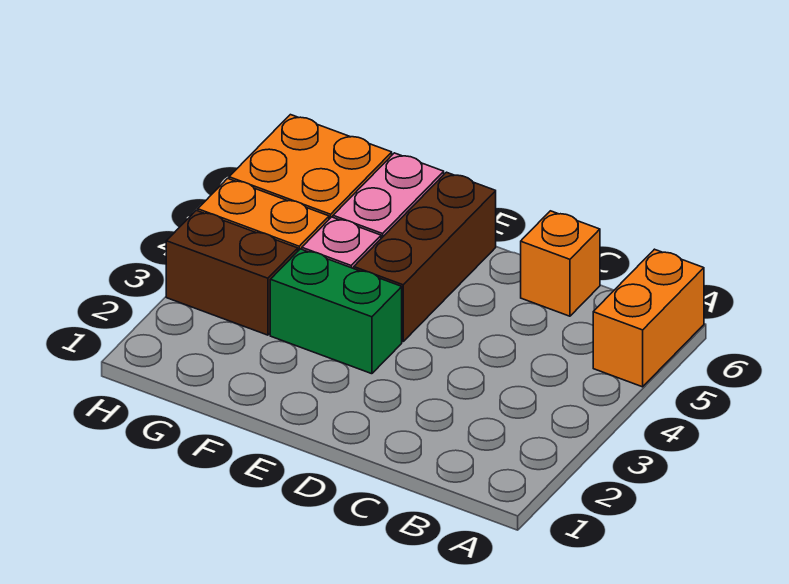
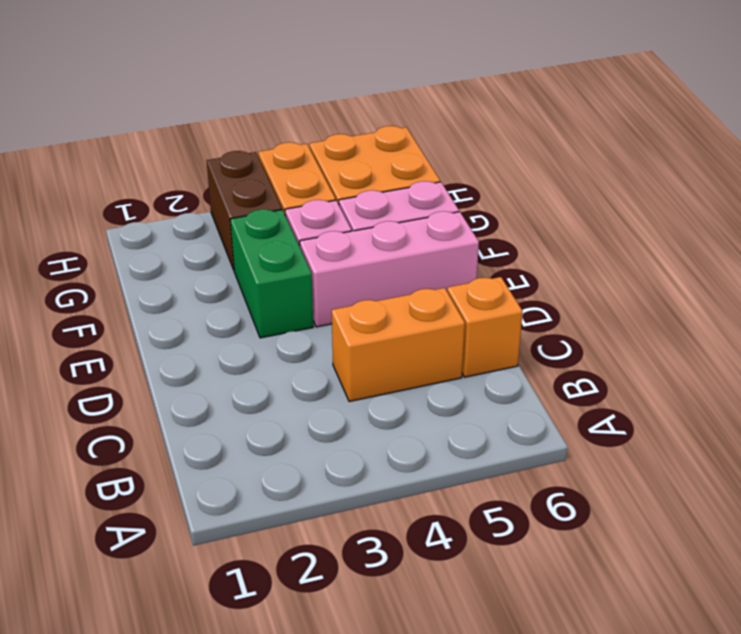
orange brick A5:A6 level 1 -> orange brick C4:C5 level 1
brown brick E4:E6 level 1 -> pink brick E4:E6 level 1

